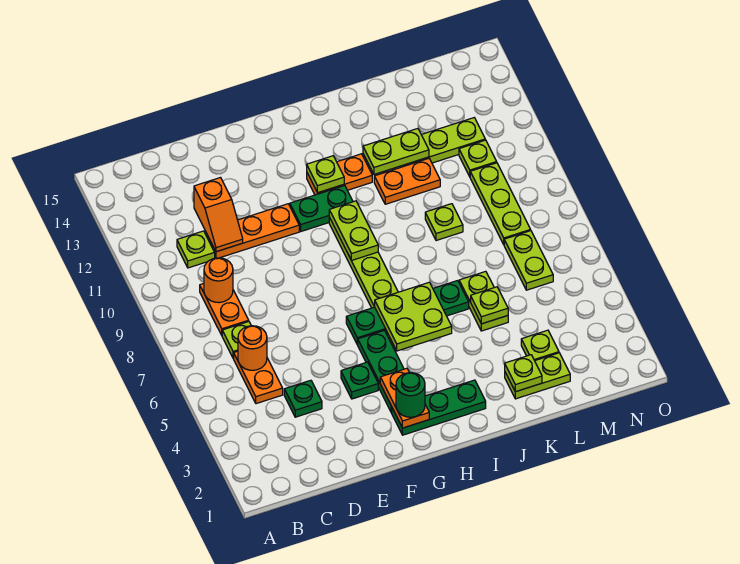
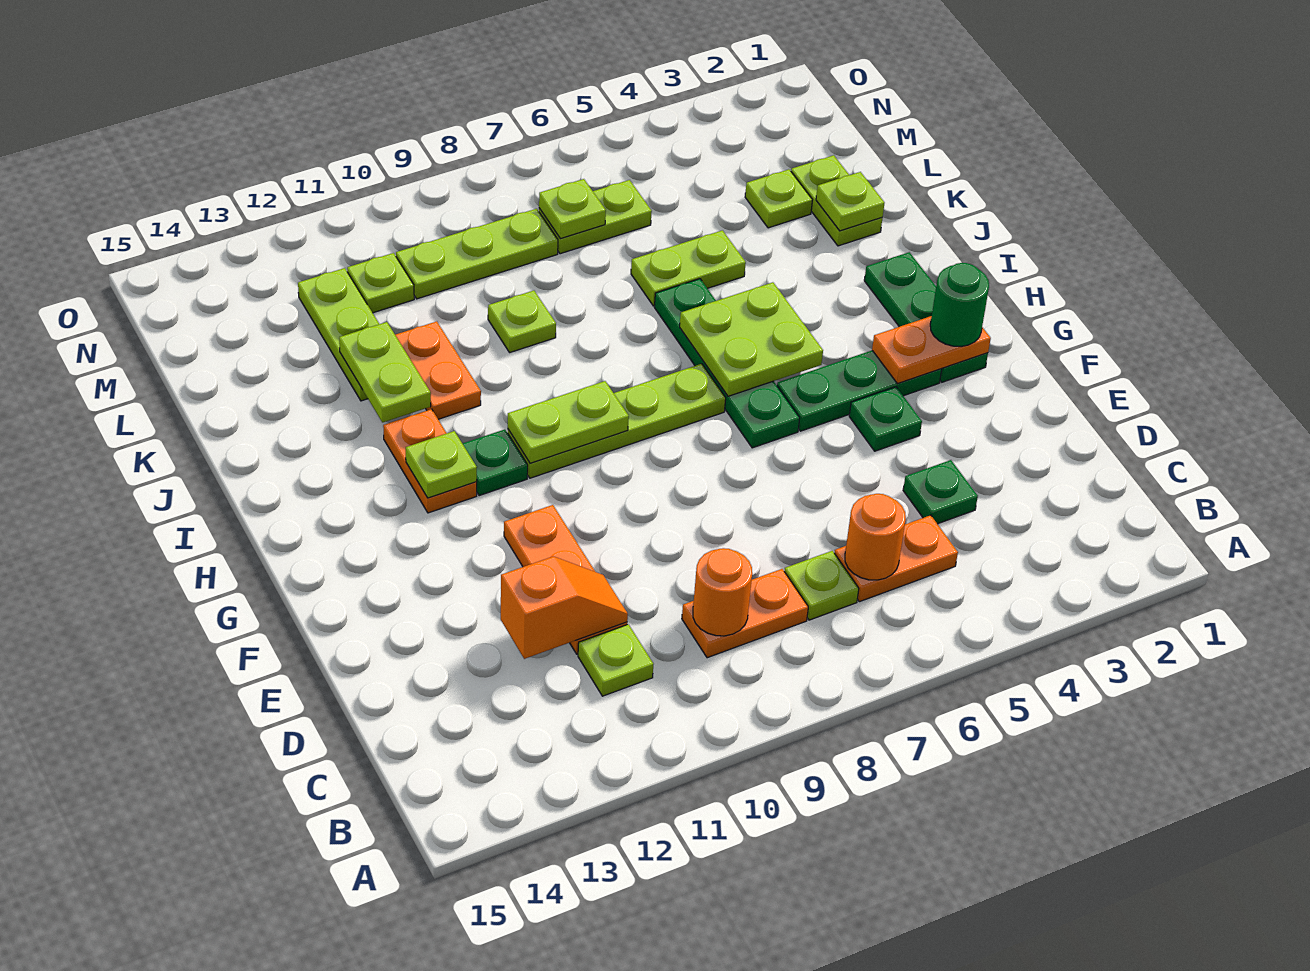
green plate G11:H11 level 1 -> green plate H11 level 1
lime plate K5 level 2 -> lime plate M7 level 2

